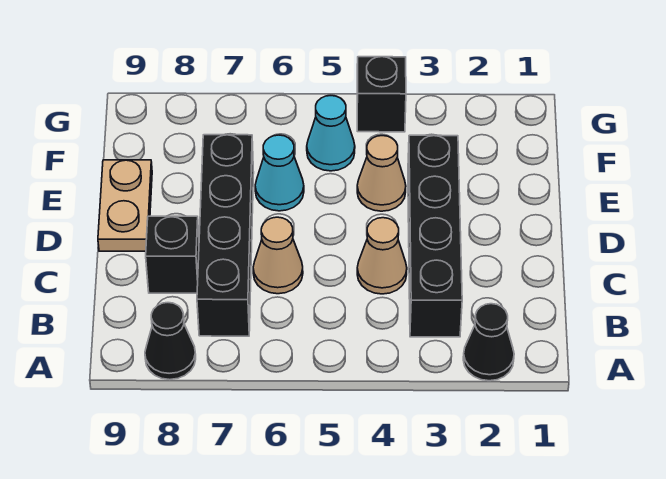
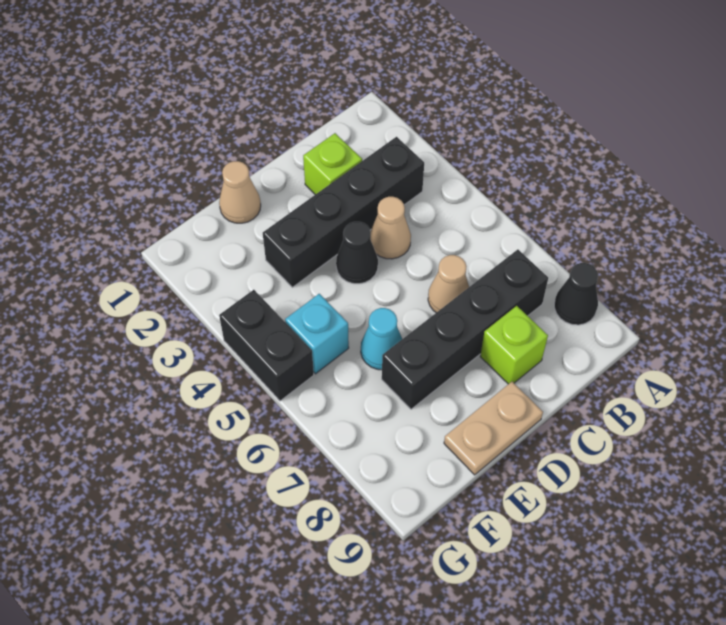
black cone A2 level 1 -> black cone D4 level 1
none -> lime brick C2 level 1
black brick C8 level 1 -> lime brick C8 level 1
tan cone E4 level 1 -> tan cone E1 level 1
cyan cone F5 level 1 -> cyan brick F5 level 1
black brick G4 level 1 -> black brick G4:G5 level 1

